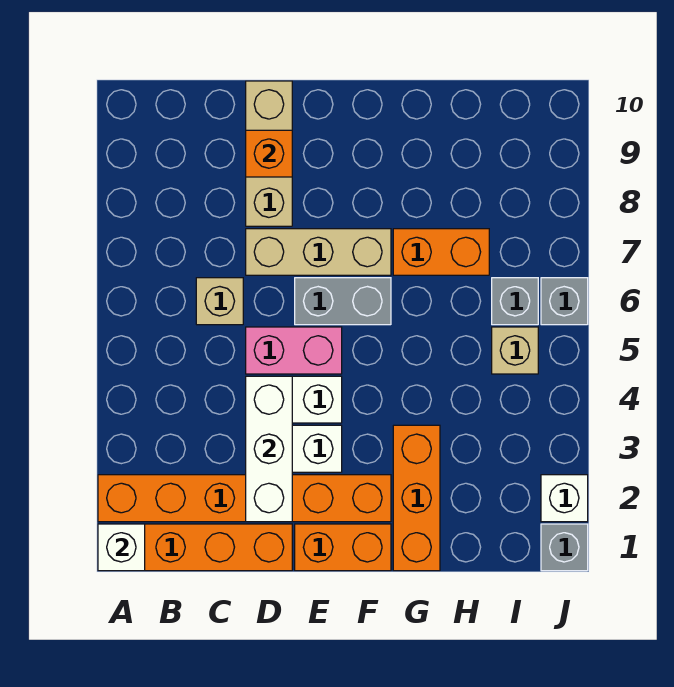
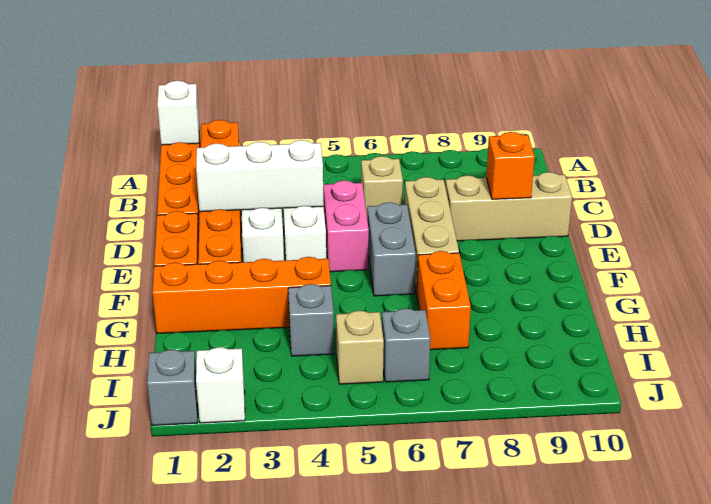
orange brick G1:G3 level 1 -> orange brick G1:G4 level 1
grey brick J6 level 1 -> grey brick H4 level 1

